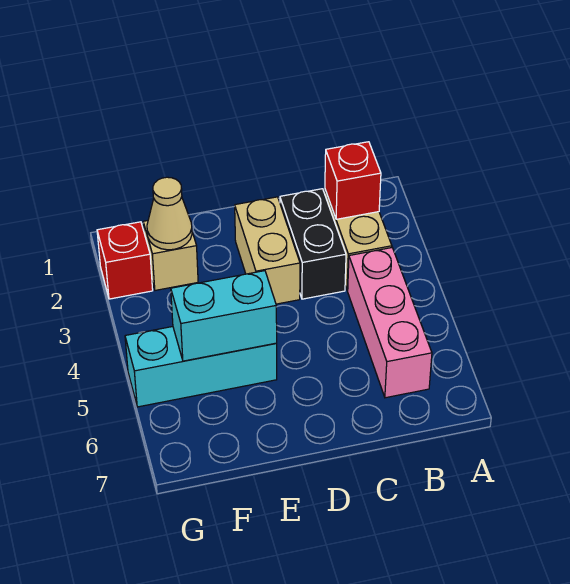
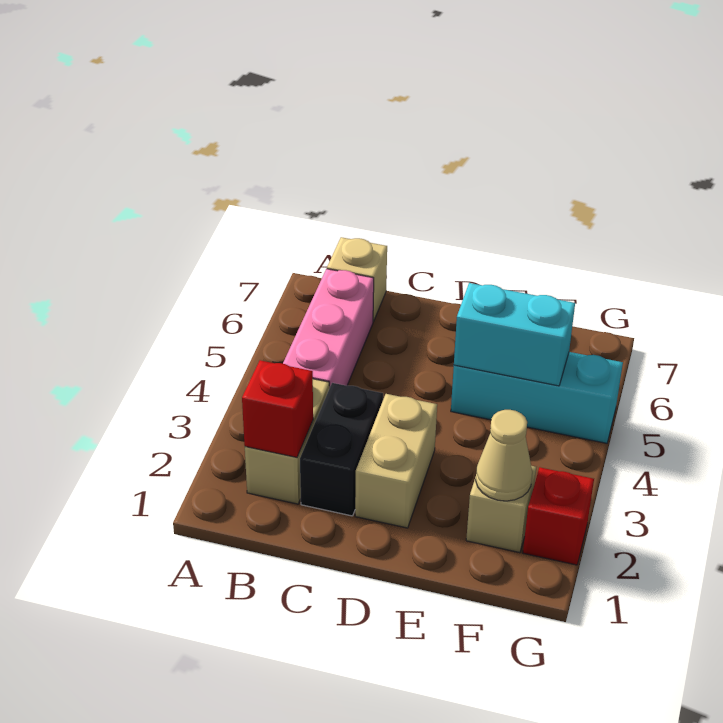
none -> tan brick B7 level 1

